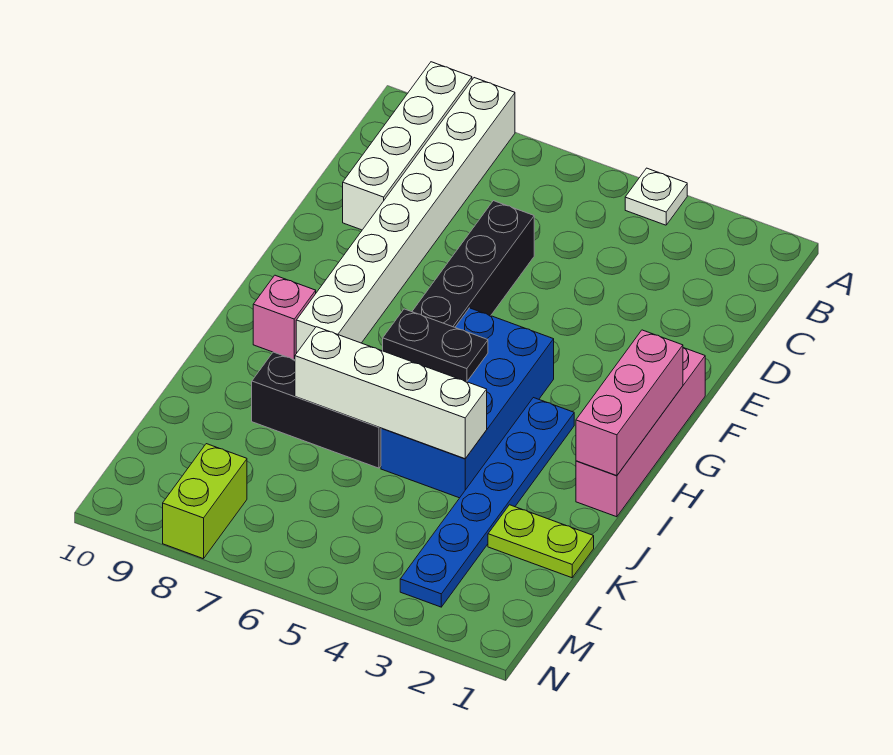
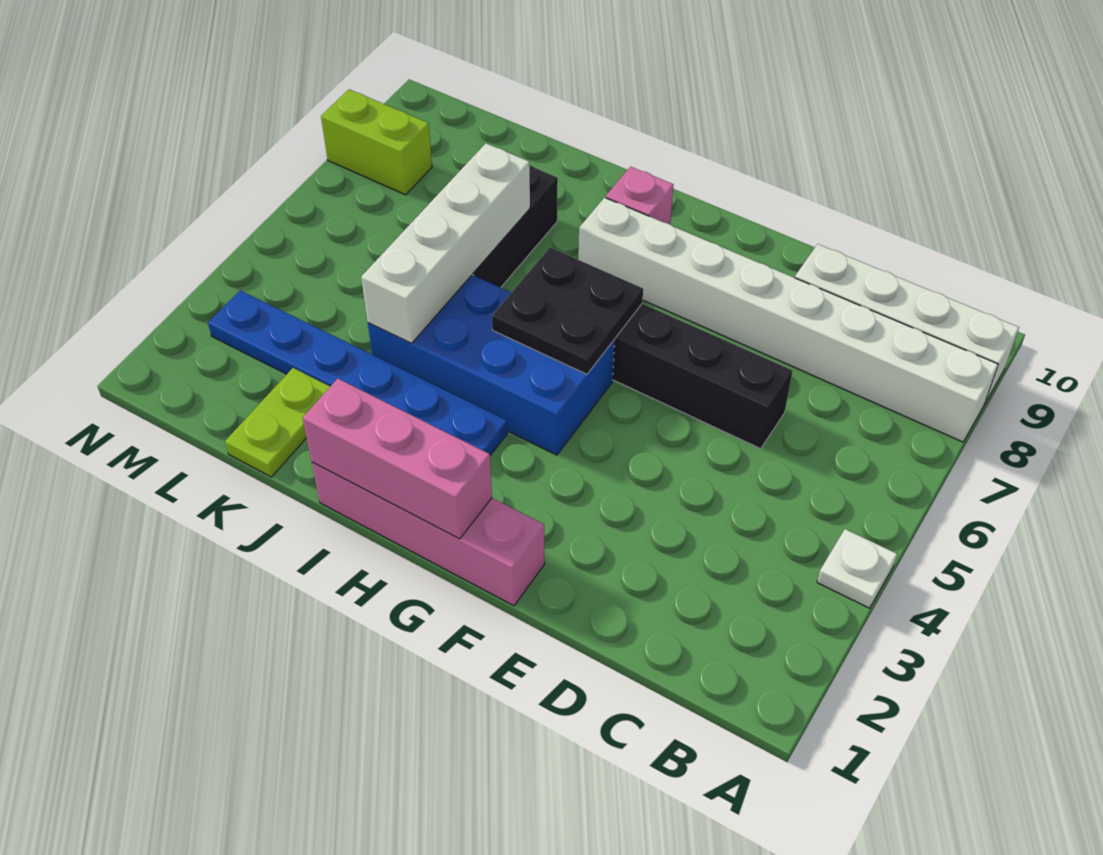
black plate H5:H6 level 2 -> black plate G5:H6 level 2

